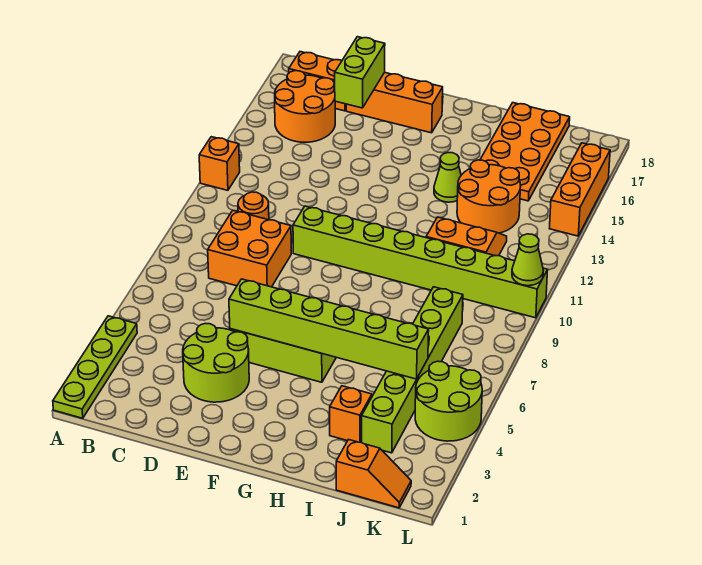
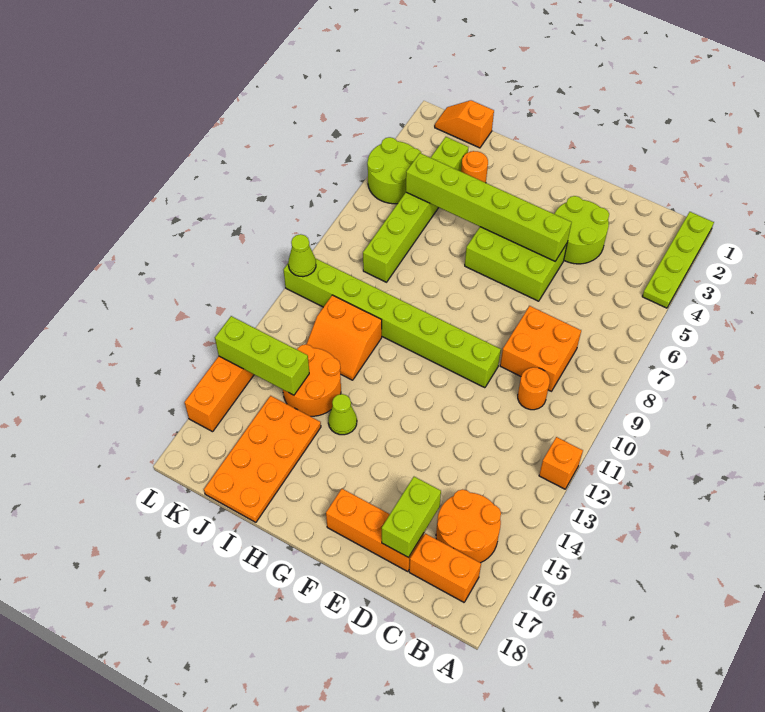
orange brick I3 level 1 -> orange round brick I3 level 1
none -> lime brick J14:L14 level 2

